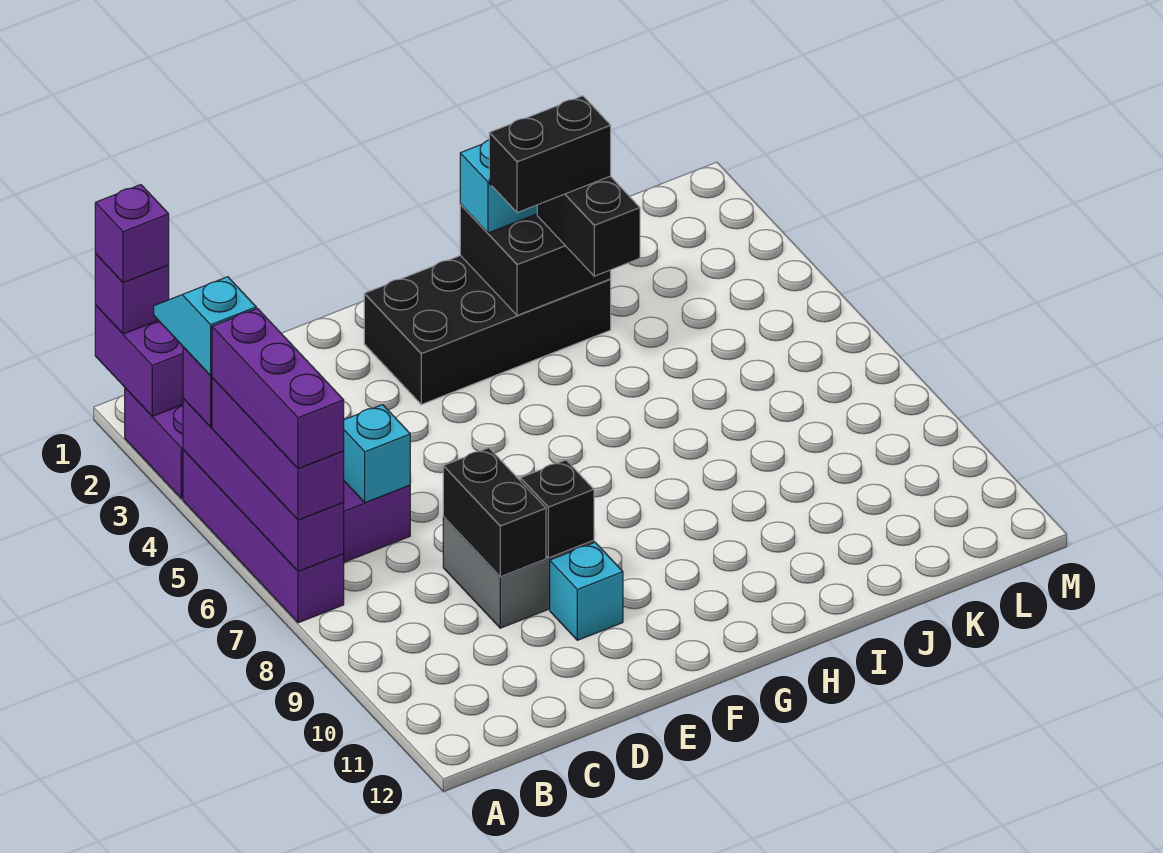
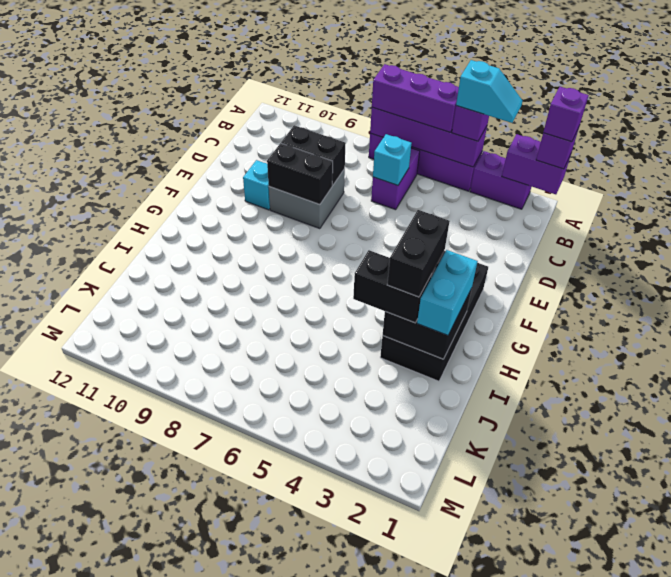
purple brick A5:A7 level 4 -> none
black brick E9 level 2 -> black brick E8:E9 level 2

